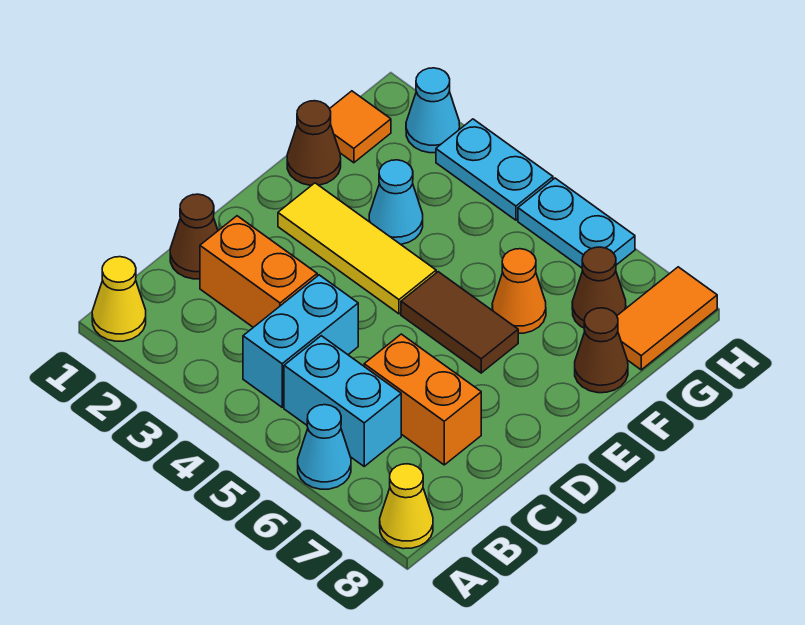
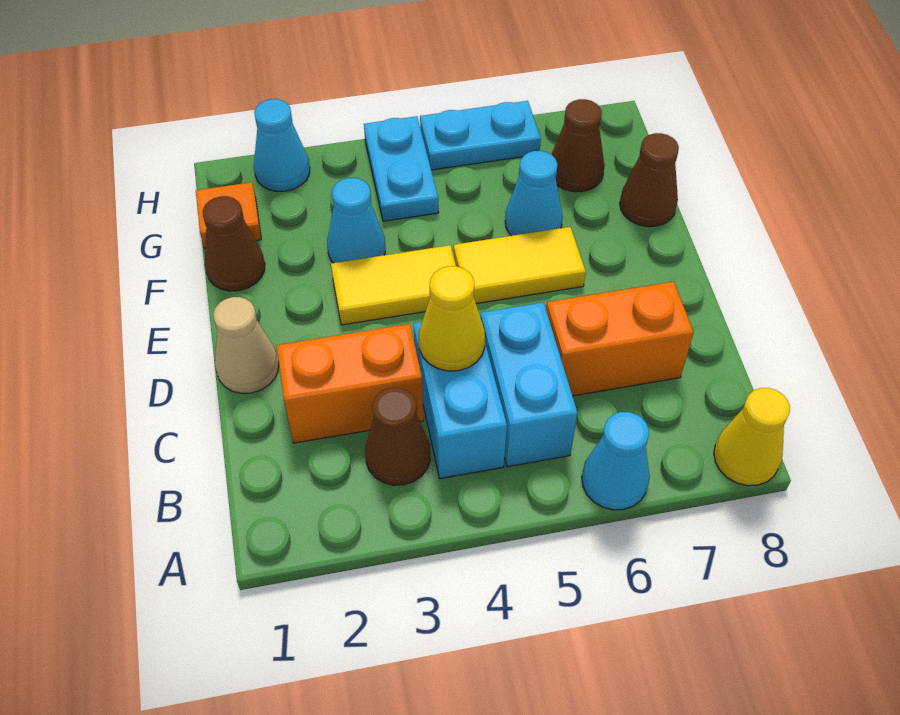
yellow cone A1 level 1 -> yellow cone C4 level 2
cyan brick B5:B6 level 1 -> cyan brick B5:C5 level 1
brown cone C1 level 1 -> brown cone B3 level 1
none -> tan cone D1 level 1
yellow tile E2:E4 level 1 -> yellow tile E3:E4 level 1
brown tile E5:E6 level 1 -> yellow tile E5:E6 level 1
orange cone F6 level 1 -> cyan cone F6 level 1
orange tile G8:H8 level 1 -> none
cyan plate H3:H4 level 1 -> cyan plate G4:H4 level 1

